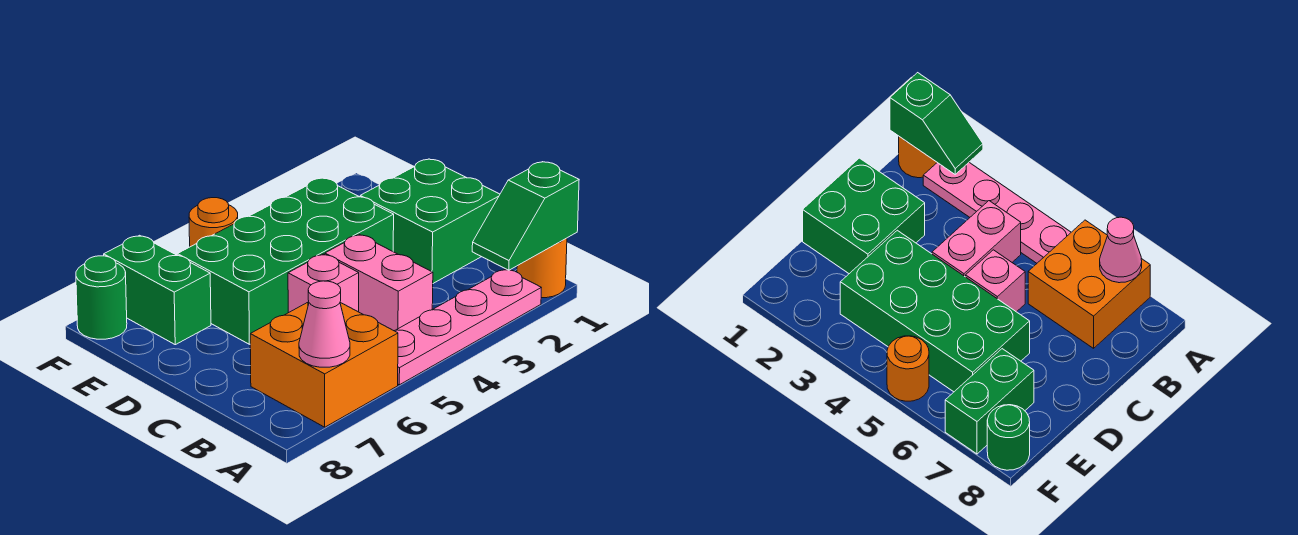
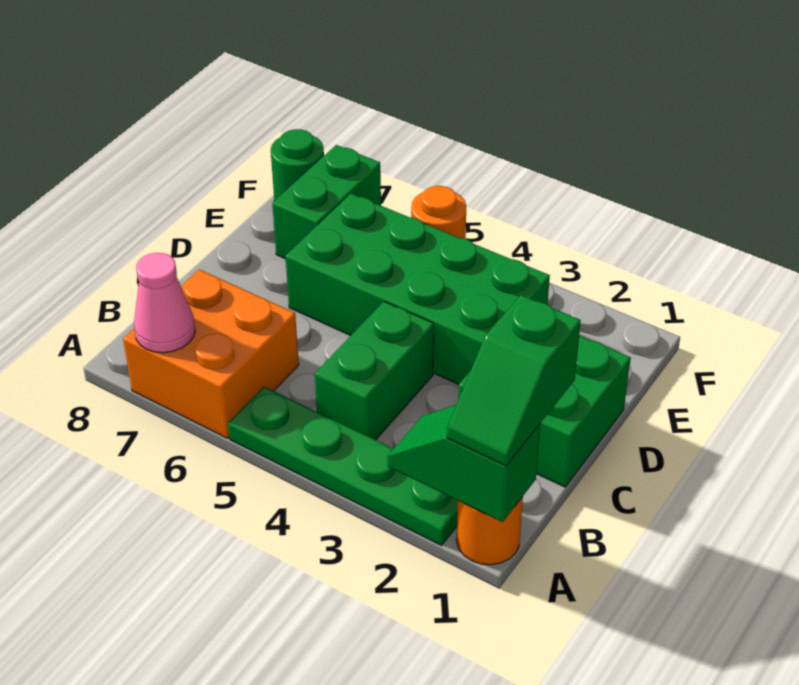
none -> green slope A1:B1 level 3 top B
pink plate A2:A5 level 1 -> green plate A2:A5 level 1
pink brick B4:C4 level 1 -> green brick B4:C4 level 1
pink brick C5 level 1 -> none

